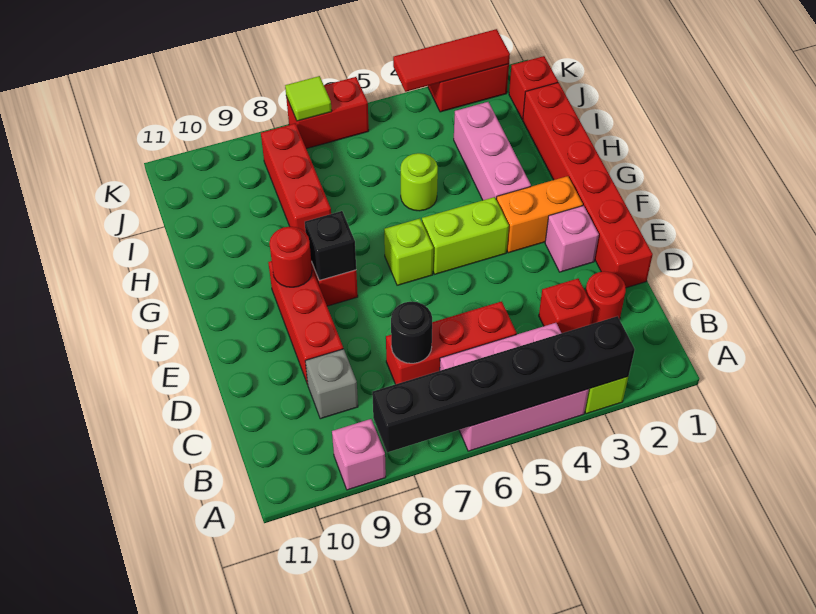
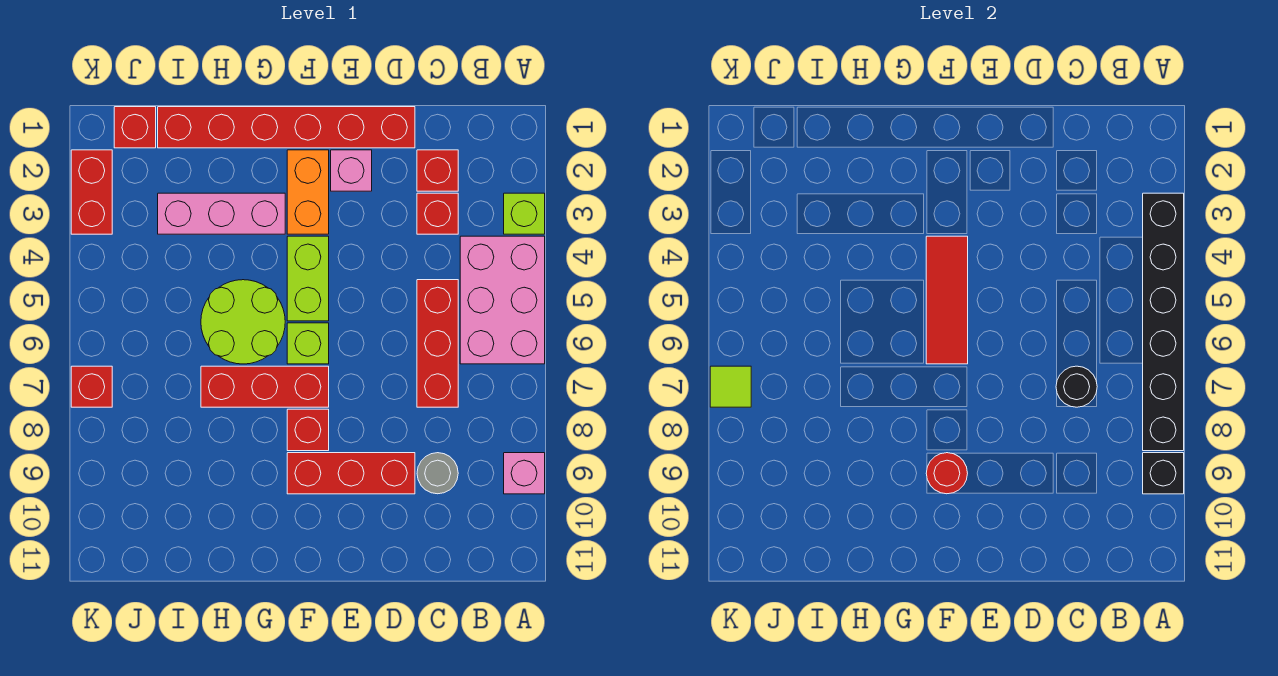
red round brick C2 level 1 -> red brick C2 level 1
grey brick C9 level 1 -> grey round brick C9 level 1
black brick F8 level 2 -> black brick A9 level 2
lime round brick H5 level 1 -> lime round brick G5:H6 level 1
red brick H8:J8 level 1 -> red brick F7:H7 level 1
red tile K2:K4 level 2 -> red tile F4:F6 level 2
red brick K6:K7 level 1 -> red brick K7 level 1

